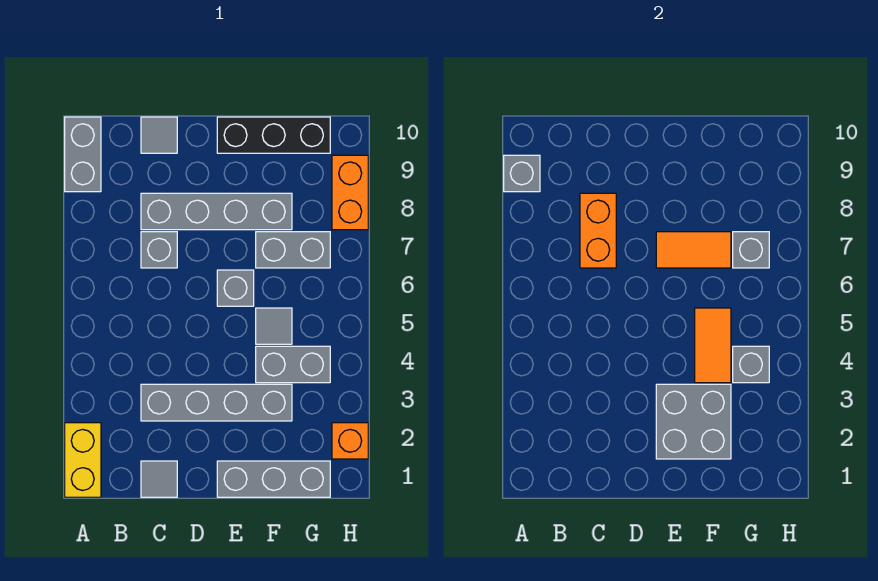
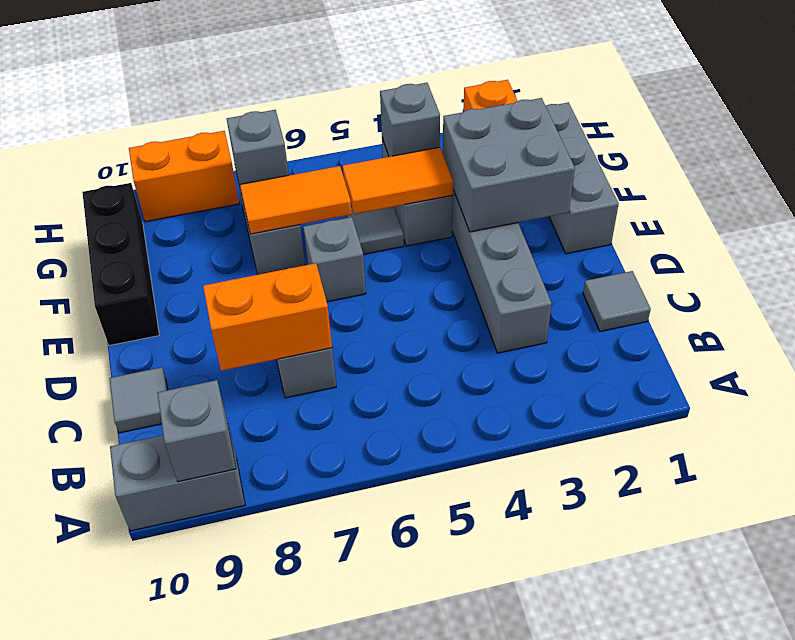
yellow brick A1:A2 level 1 -> none
grey brick C8:F8 level 1 -> none
orange tile E7:F7 level 2 -> orange tile F6:F7 level 2

